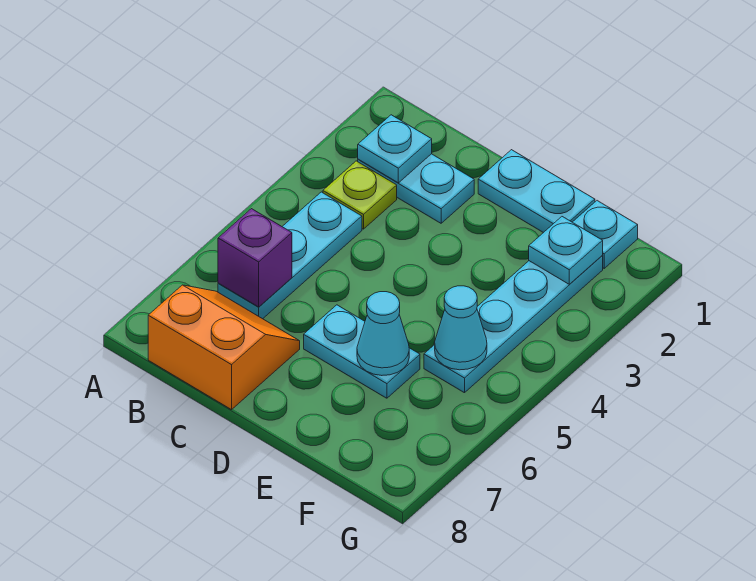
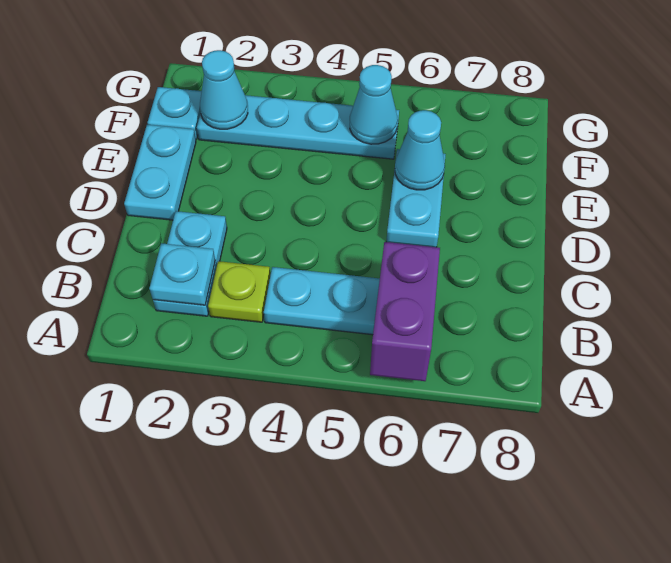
purple brick B6 level 2 -> purple brick A6:B6 level 2
orange slope B7:C8 level 1 top 8 -> none
cyan plate F2 level 2 -> cyan cone F2 level 2

